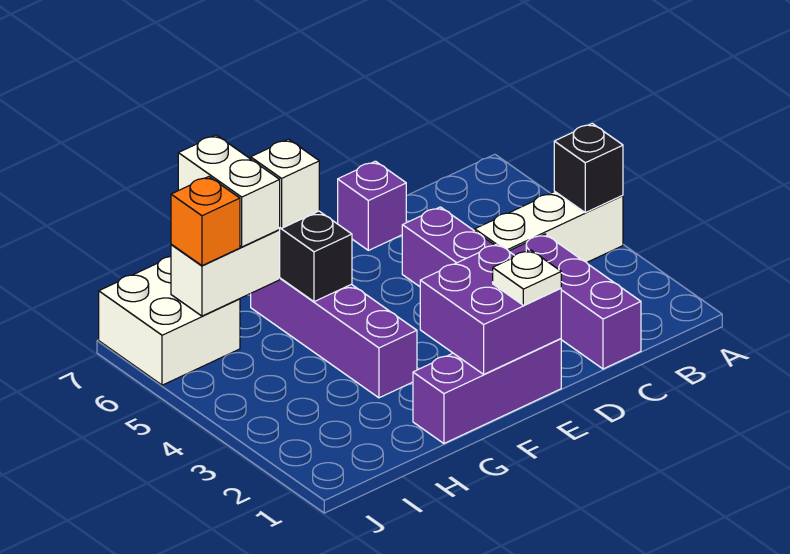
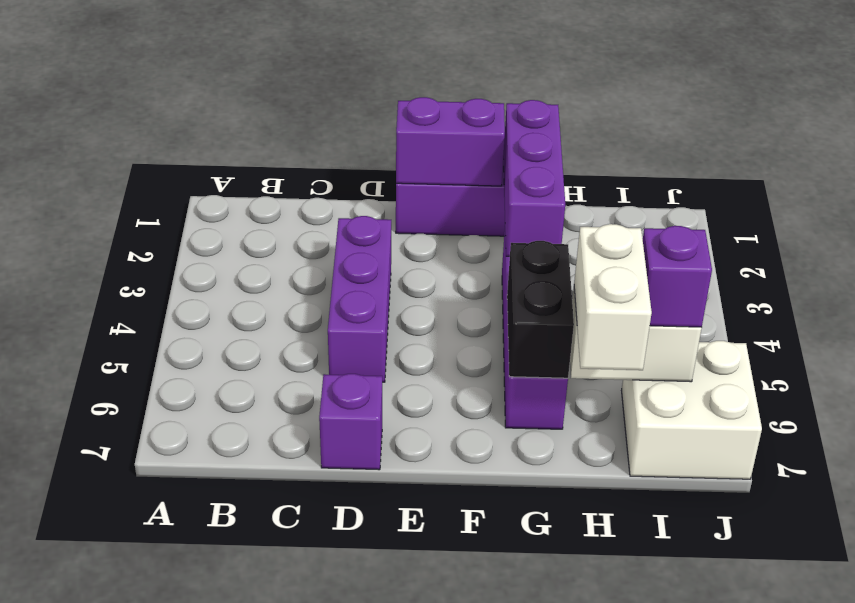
white brick A4:C4 level 1 -> none
black brick A4 level 2 -> none
purple brick C1:C3 level 1 -> purple brick G1:G3 level 2
purple brick E1:F2 level 2 -> purple brick E1:F1 level 2
white plate E1 level 3 -> none
white brick G6 level 3 -> none
orange brick I6 level 3 -> purple brick I6 level 3

